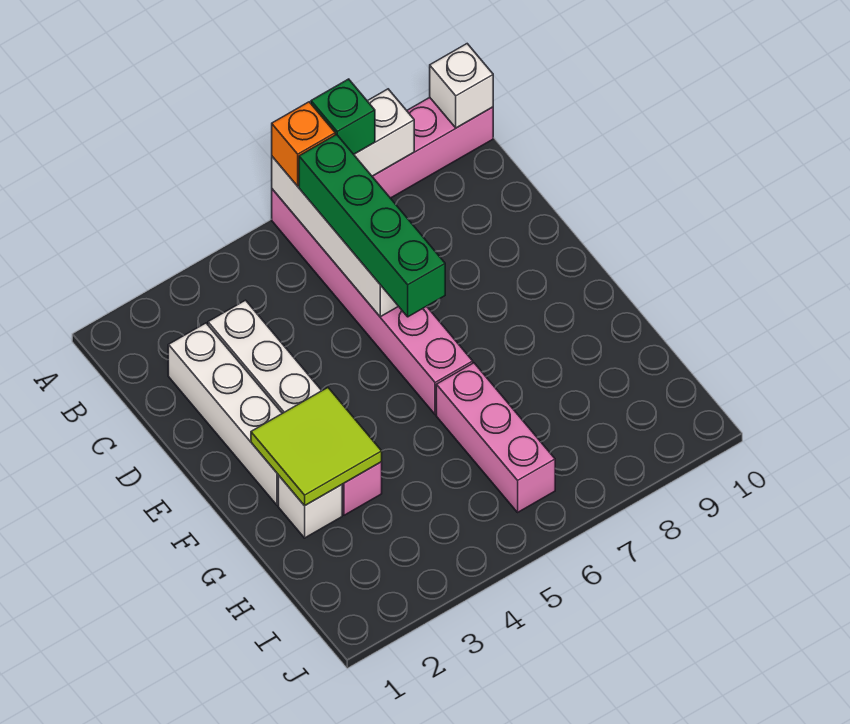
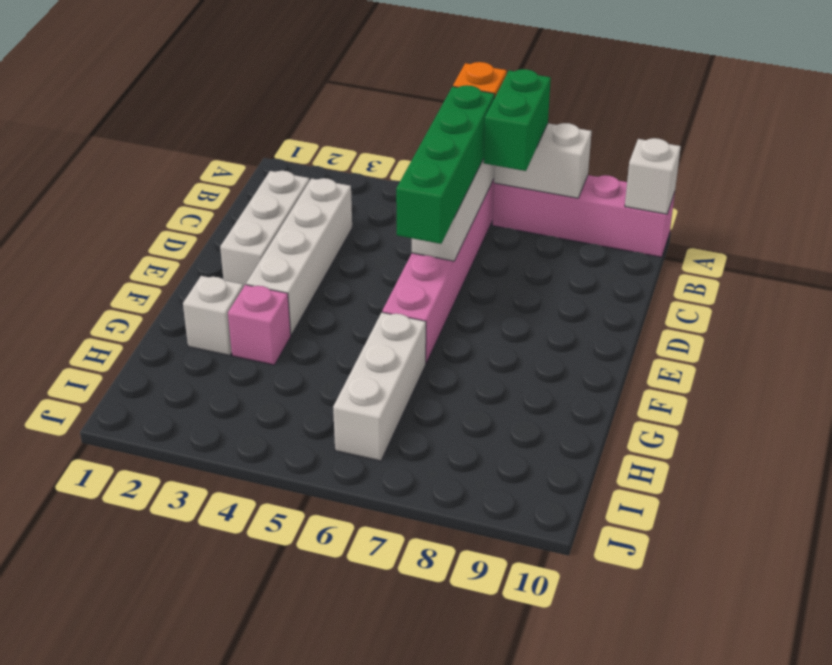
green brick A7 level 3 -> green brick A7:B7 level 3
white brick C2:F2 level 1 -> white brick C2:E2 level 1
lime tile F2:G3 level 2 -> none
pink brick G6:I6 level 1 -> white brick G6:I6 level 1

